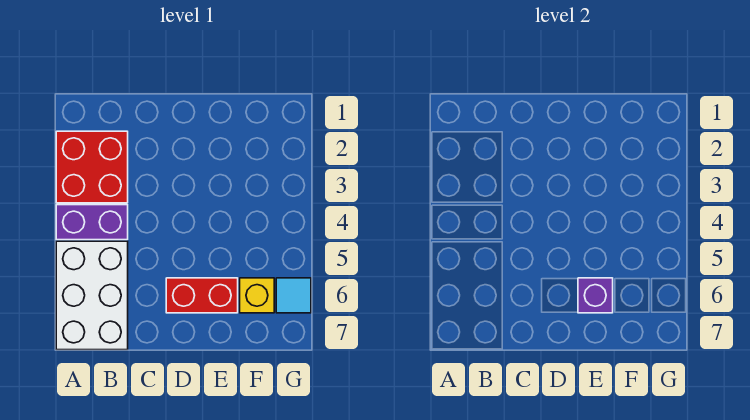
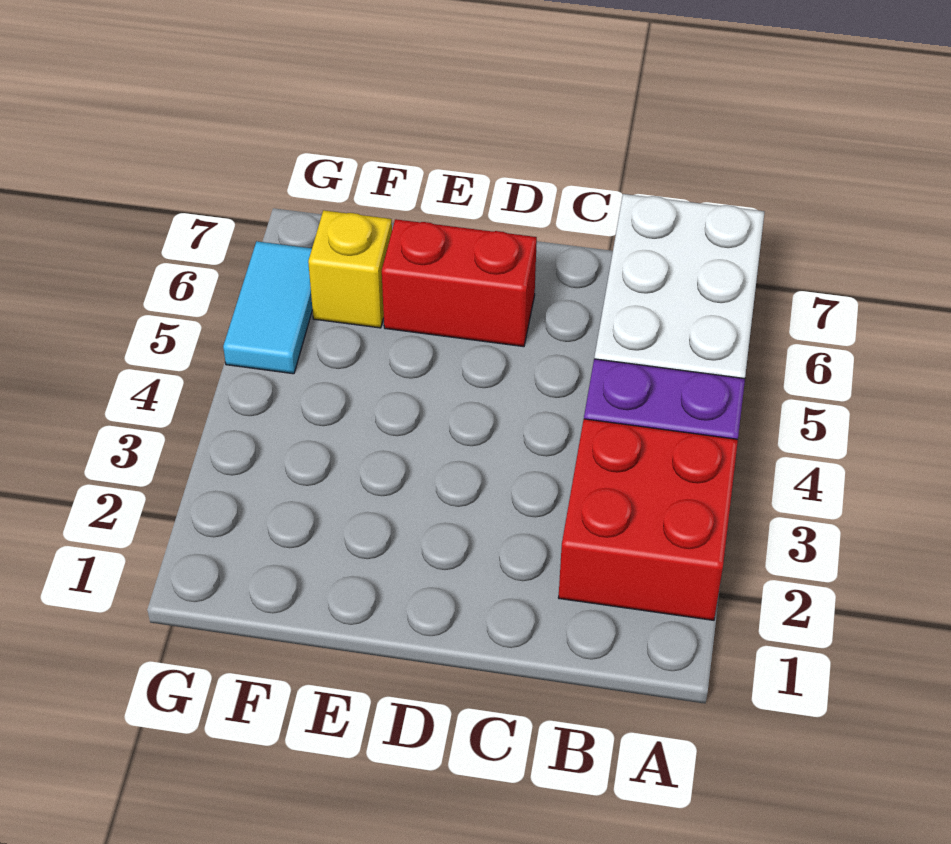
purple brick E6 level 2 -> none
cyan tile G6 level 1 -> cyan tile G5:G6 level 1

